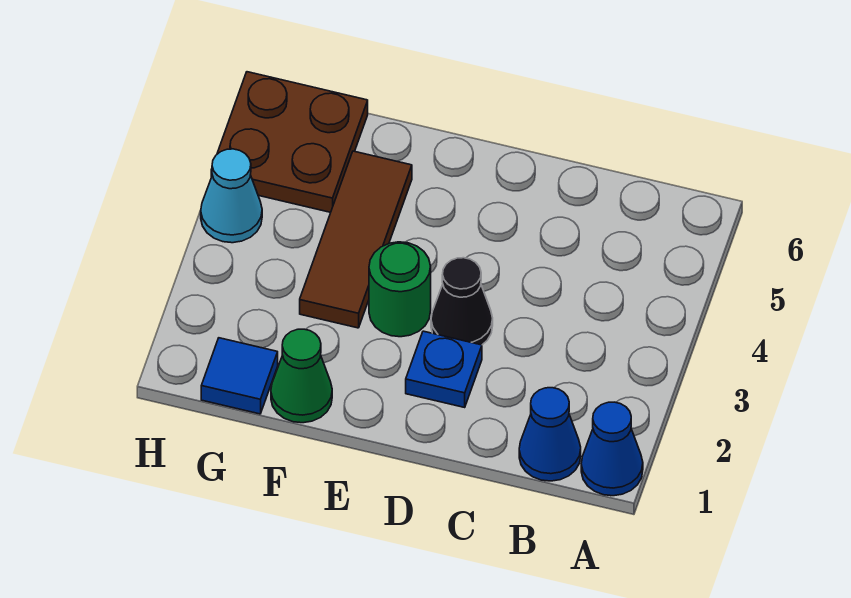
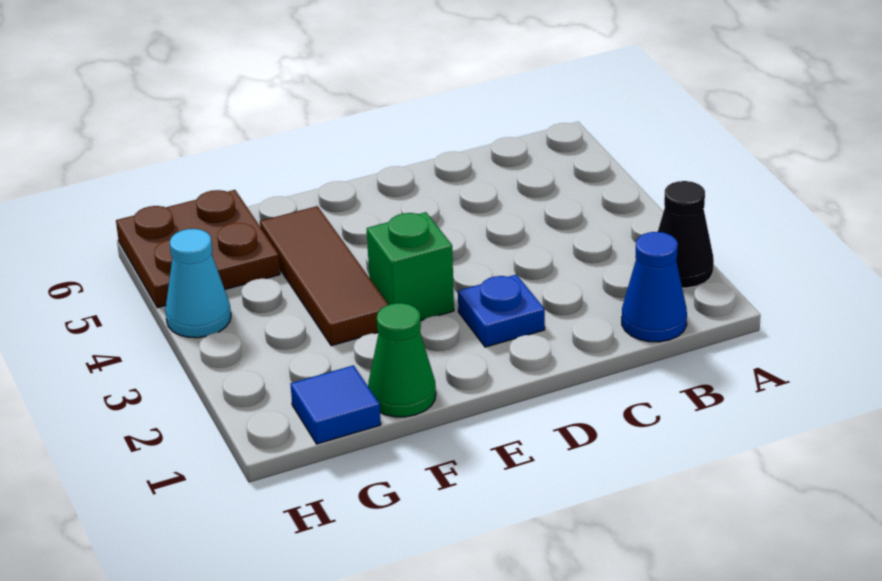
blue cone A1 level 1 -> none
black cone D3 level 1 -> black cone A2 level 1
green round brick E3 level 1 -> green brick E3 level 1

